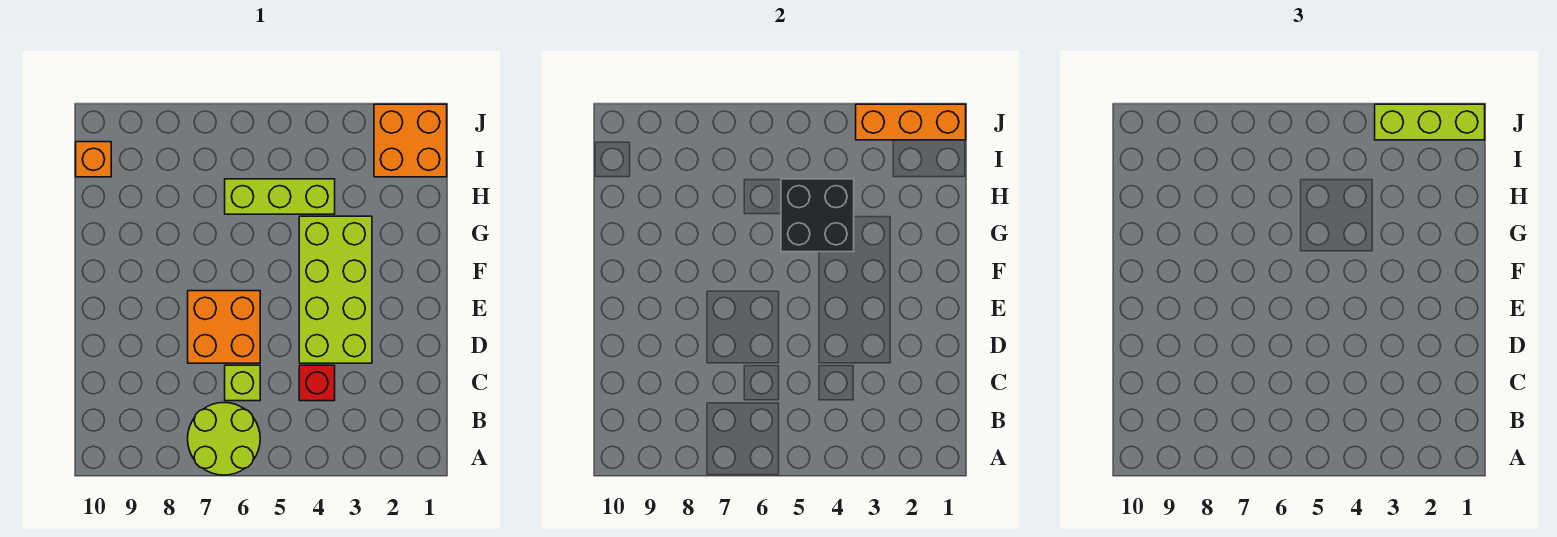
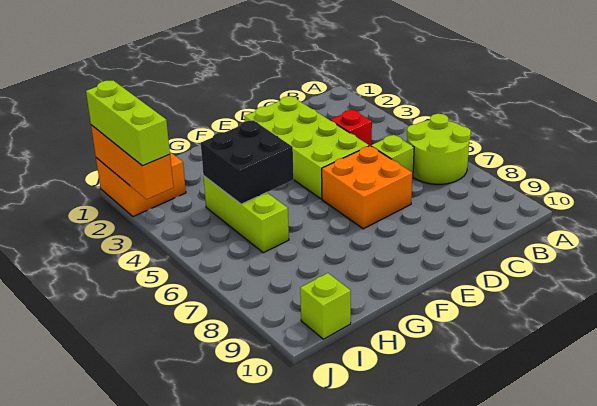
lime brick D3:G4 level 1 -> lime brick D2:E5 level 1
orange brick I10 level 1 -> lime brick I10 level 1

